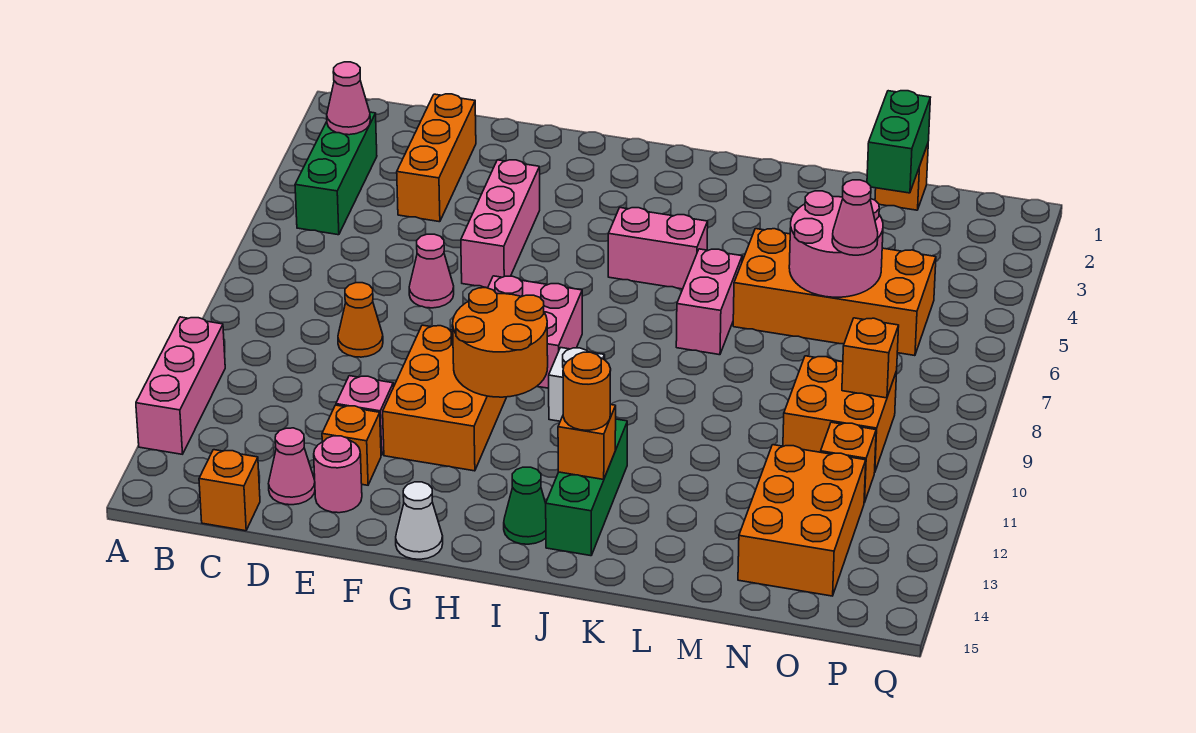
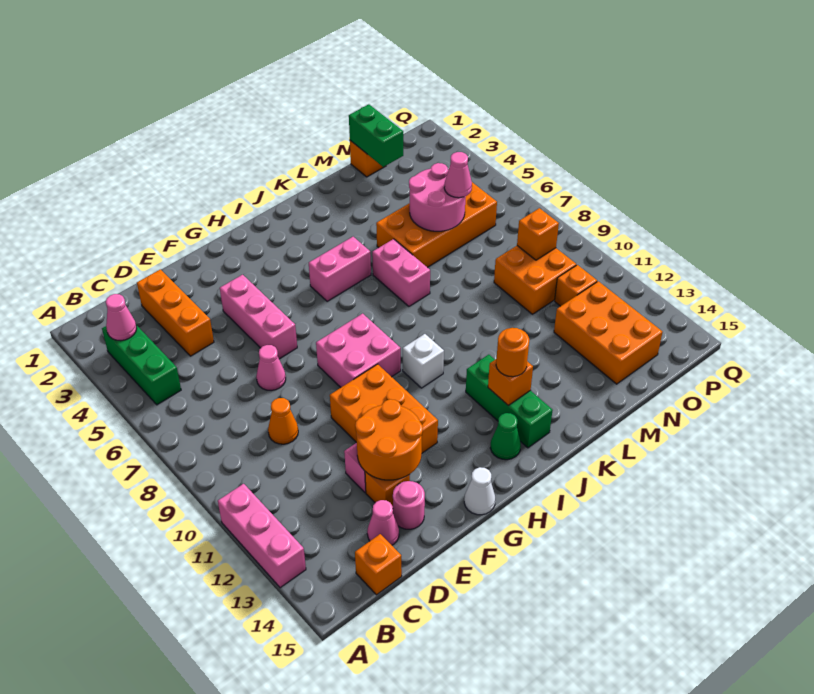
orange round brick G10:H11 level 2 -> orange round brick E12:F13 level 2

